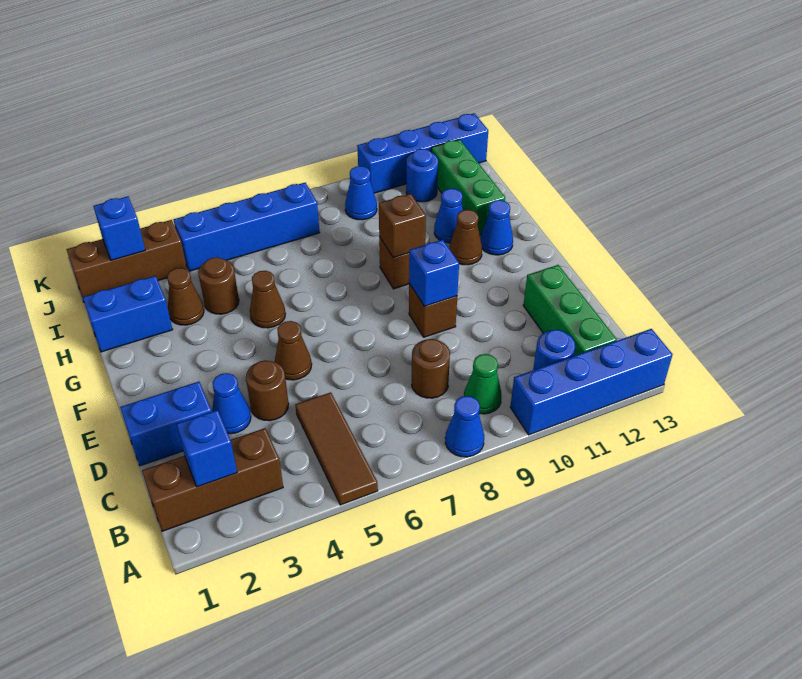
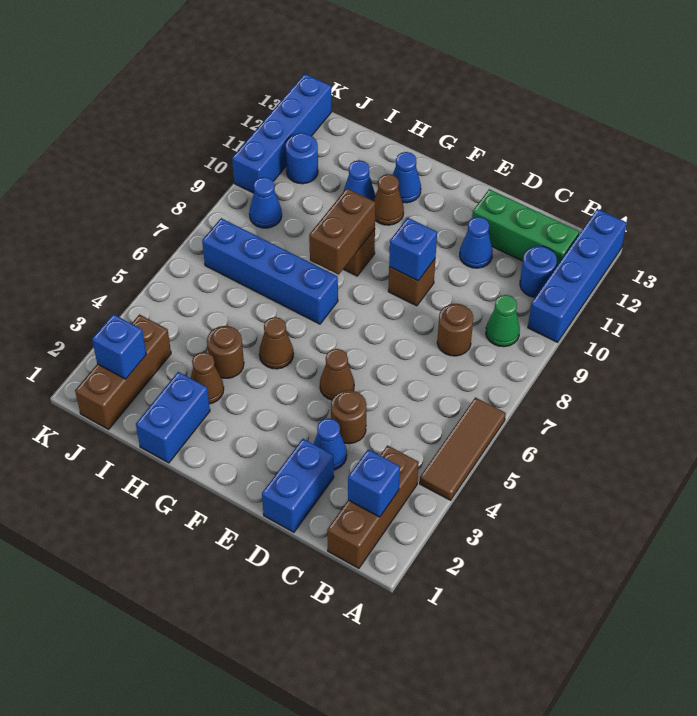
brown tile A5:C5 level 1 -> brown tile A4:A6 level 1
blue cone A8 level 1 -> blue cone D11 level 1
brown brick G9 level 2 -> brown brick G8:G9 level 2
green brick H12:J12 level 1 -> none
blue brick J4:J7 level 1 -> blue brick G7:J7 level 1

